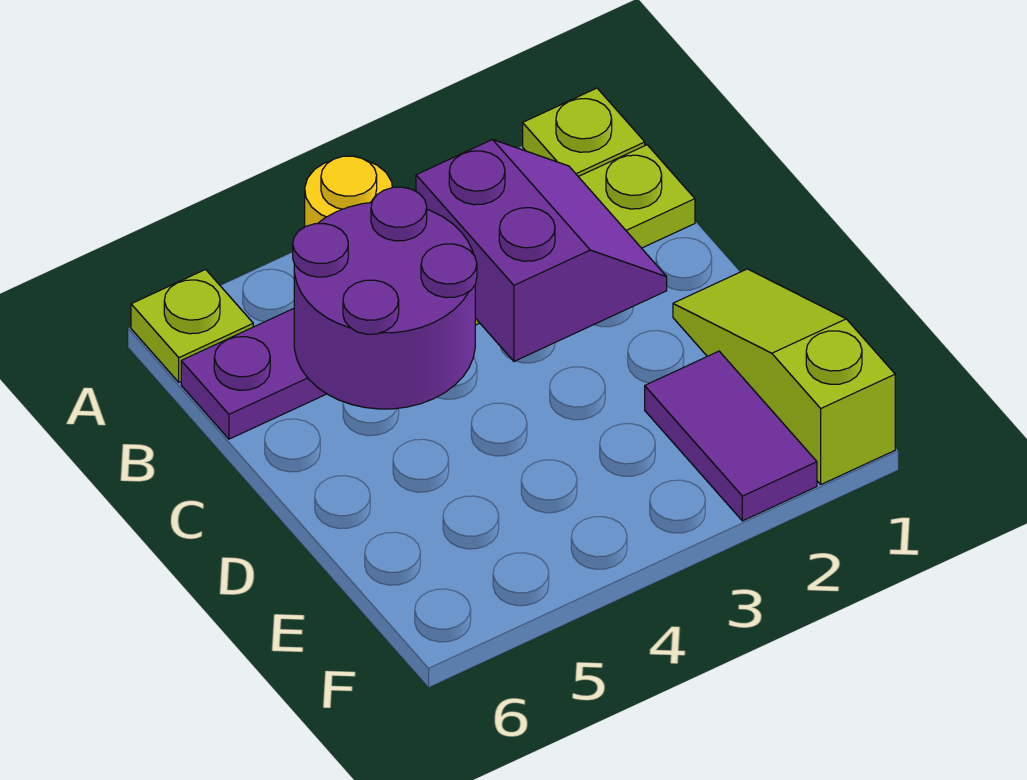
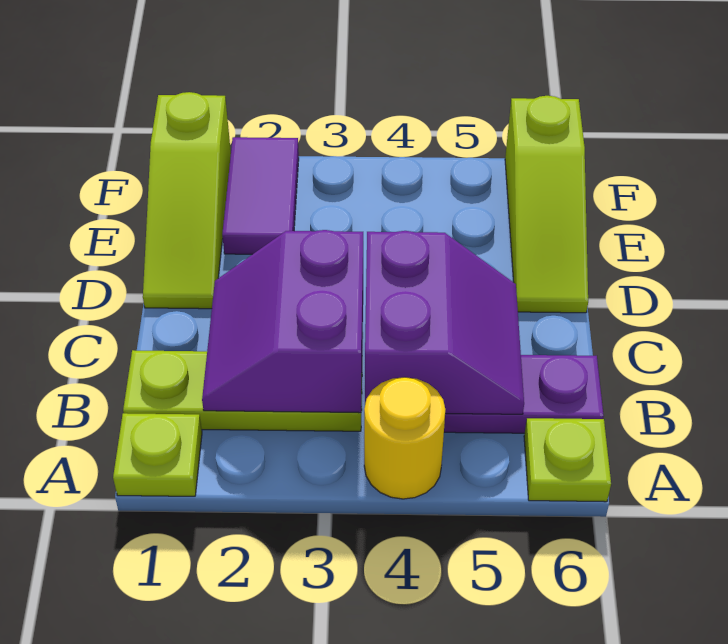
purple round brick B4:C5 level 2 -> purple slope B4:C5 level 2 top 4
none -> lime slope D6:F6 level 1 top F

